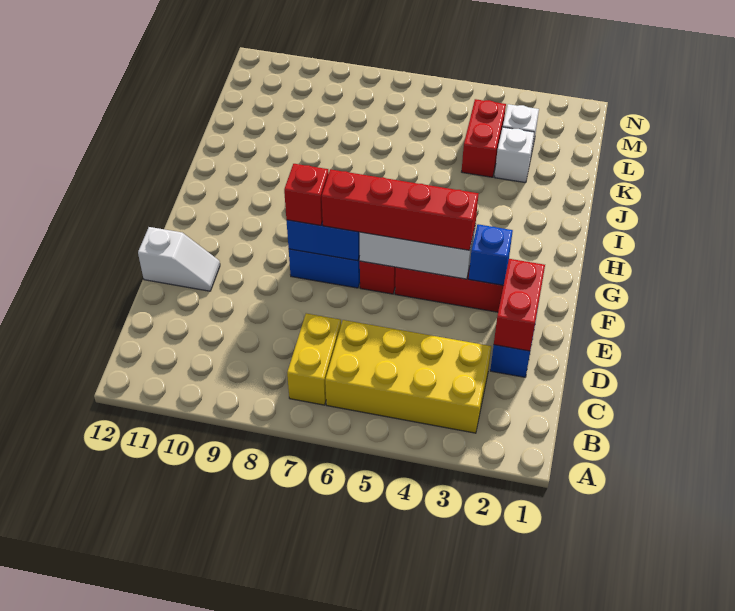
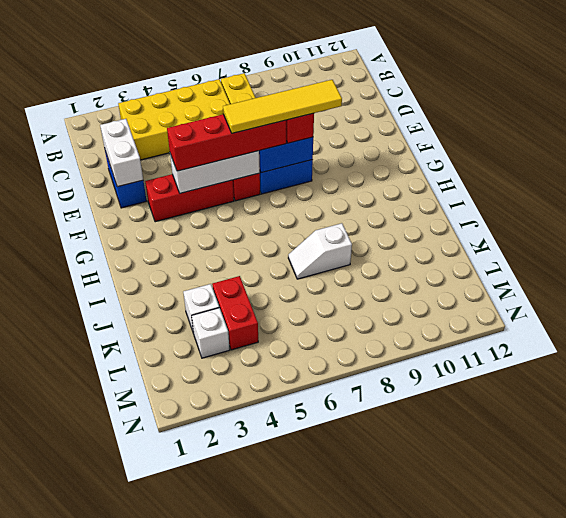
red brick D2:E2 level 2 -> white brick D2:E2 level 2
white slope E11:E12 level 1 top 12 -> white slope J7:J8 level 1 top 8
blue brick F3 level 2 -> none
none -> yellow tile F6:F9 level 4

